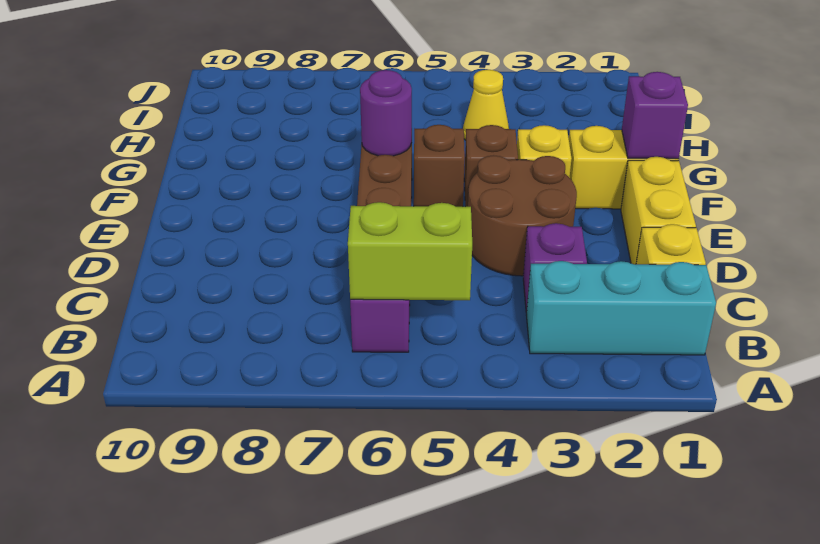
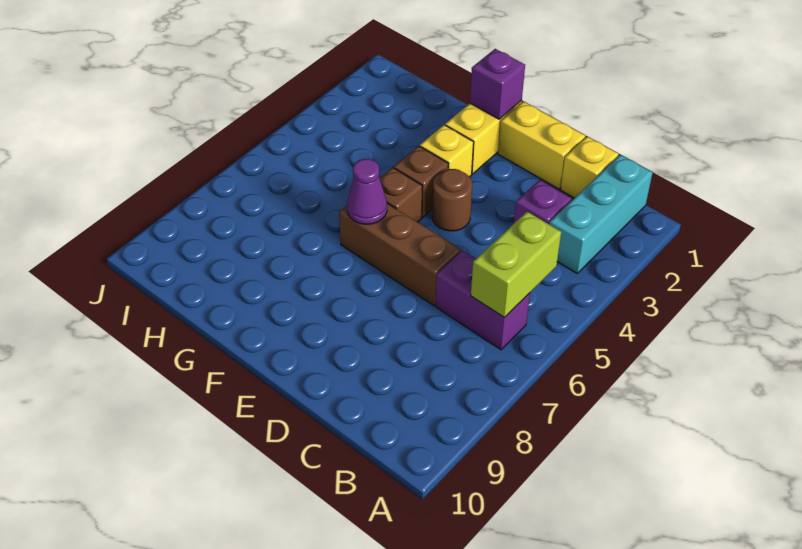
brown round brick D3:E4 level 1 -> brown round brick E4 level 1
purple round brick F6 level 2 -> purple cone F6 level 2
yellow cone H4 level 1 -> none

